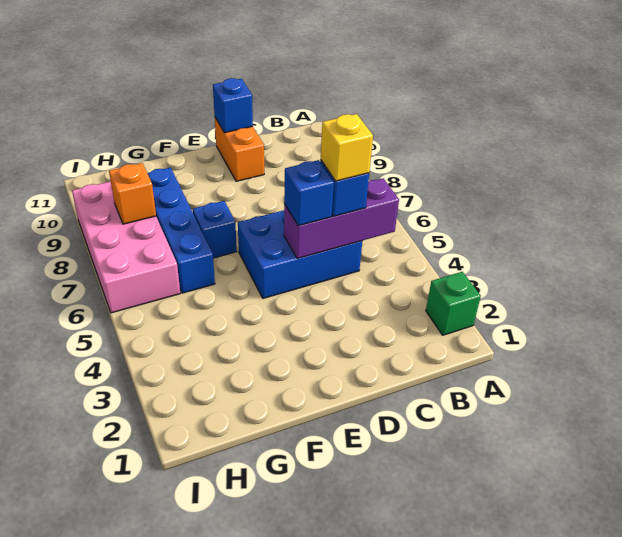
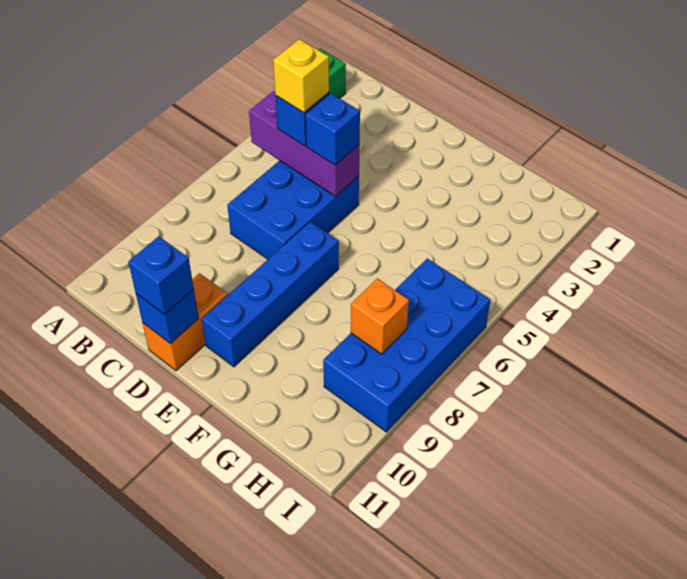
blue brick C5:E6 level 1 -> blue brick C5:D7 level 1
blue brick F7 level 1 -> blue brick D11 level 3
blue brick G6:G9 level 1 -> blue brick E7:E10 level 1
pink brick H6:I9 level 1 -> blue brick H6:I9 level 1

